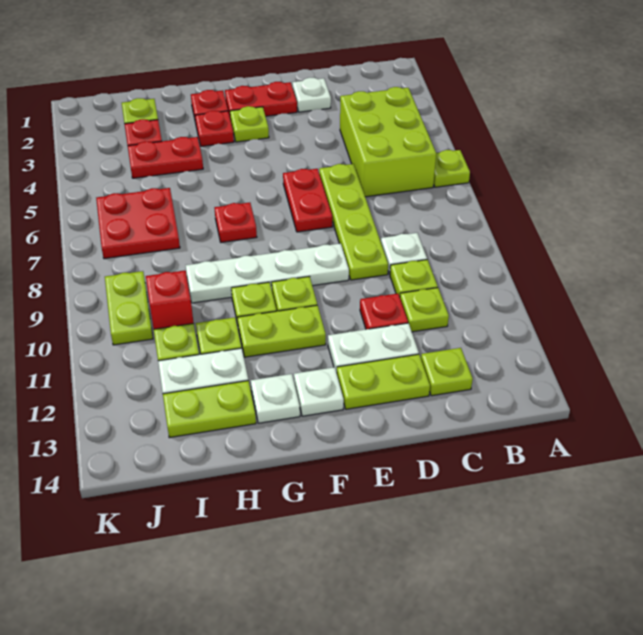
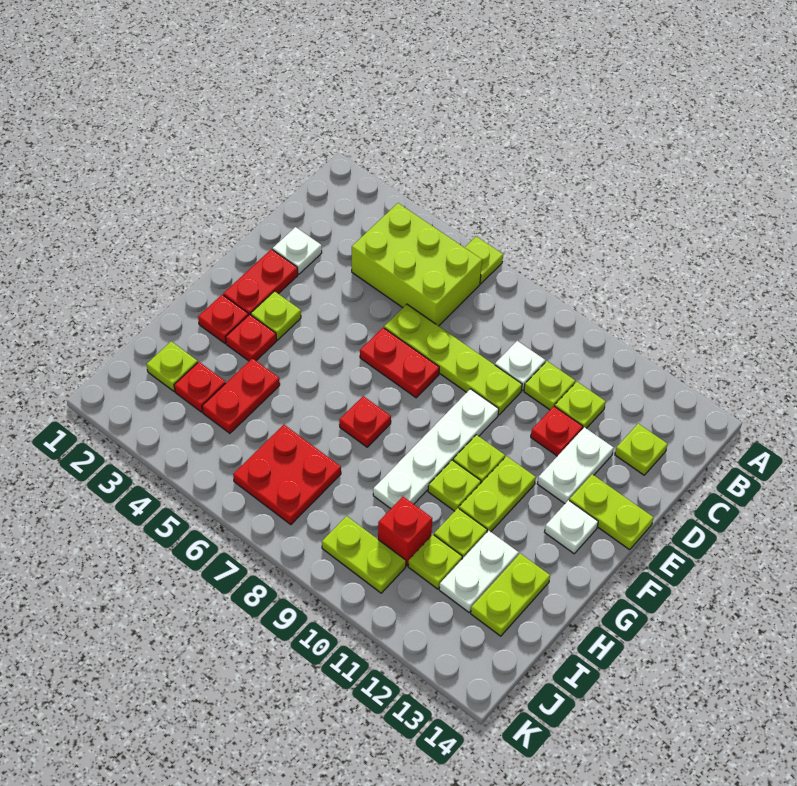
lime plate D13:E13 level 1 -> lime plate E13:E14 level 1
white plate G13 level 1 -> none

